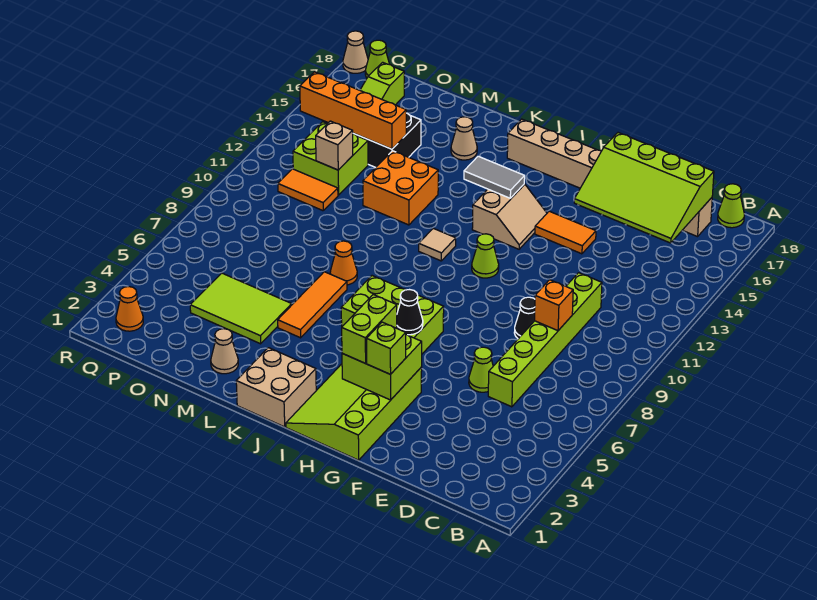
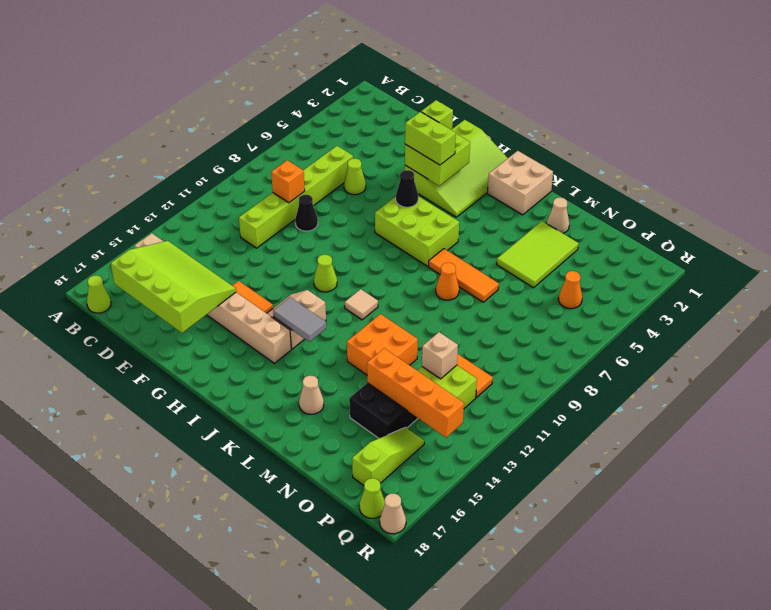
tan brick C17:J17 level 1 -> tan brick B15:I15 level 1
lime brick H3:H4 level 3 -> lime brick G4:H4 level 3
orange tile L5:L7 level 1 -> orange tile K7:M7 level 1
lime tile M4:O5 level 1 -> lime tile M3:N5 level 1
orange cone Q2 level 1 -> orange cone P5 level 1

